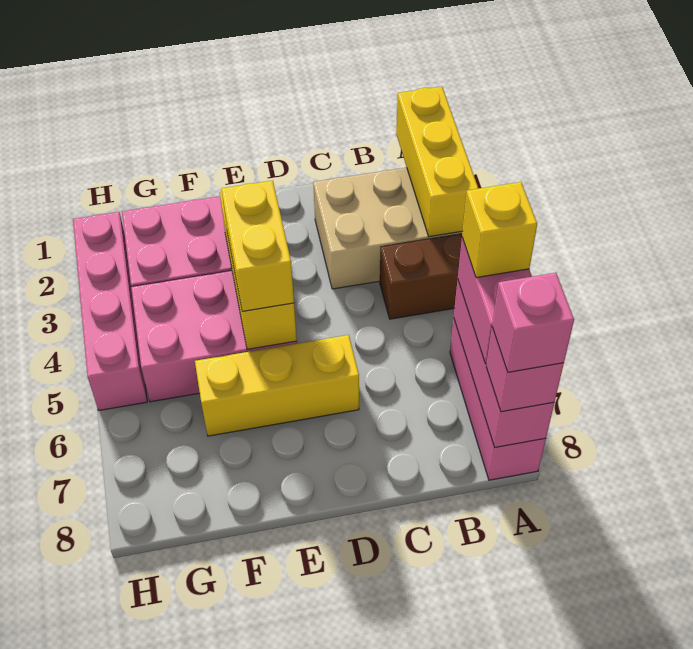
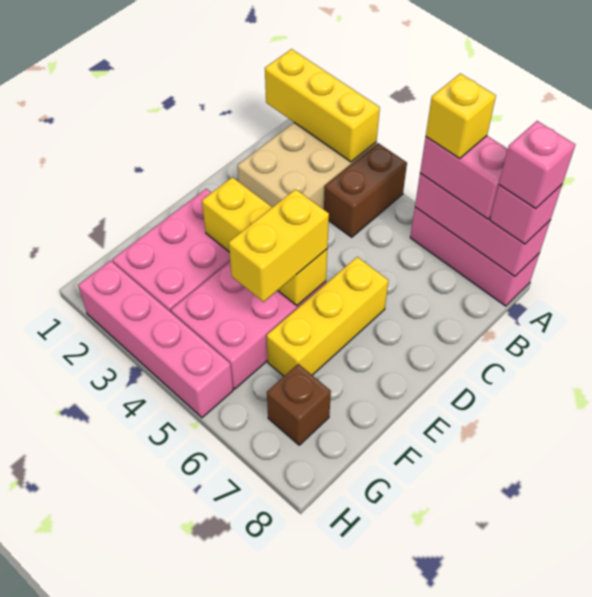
yellow brick E4:E5 level 3 -> yellow brick E5:F5 level 3
none -> brown brick G7 level 1

